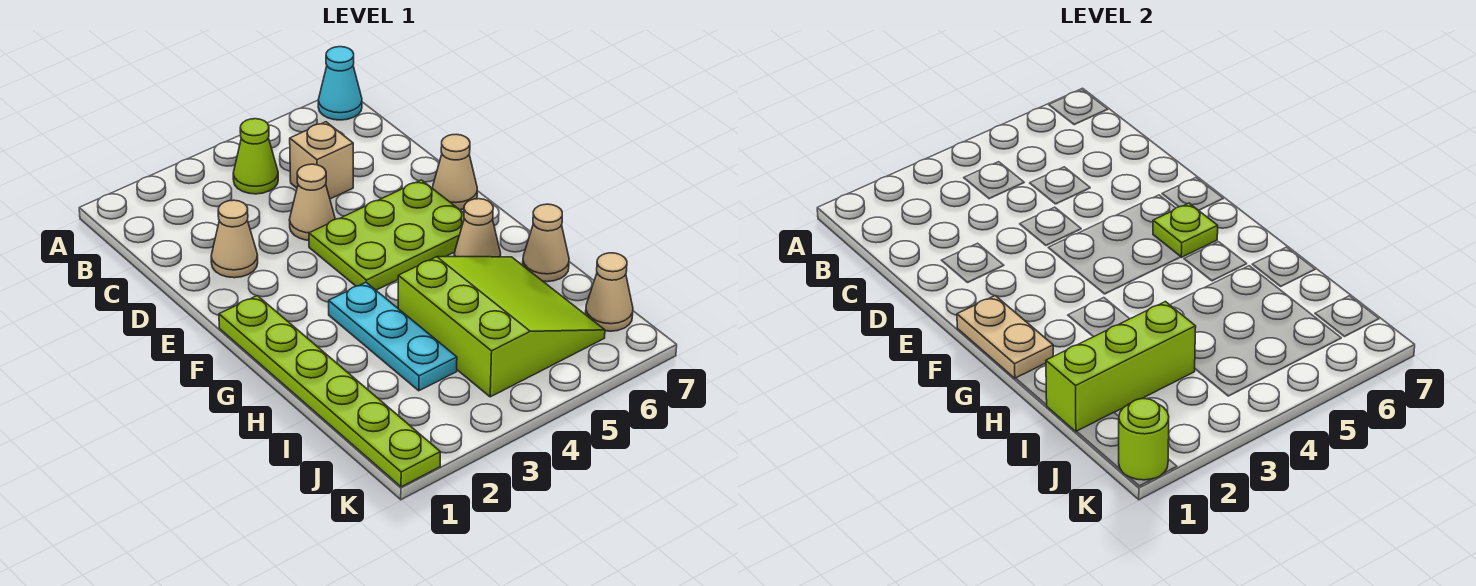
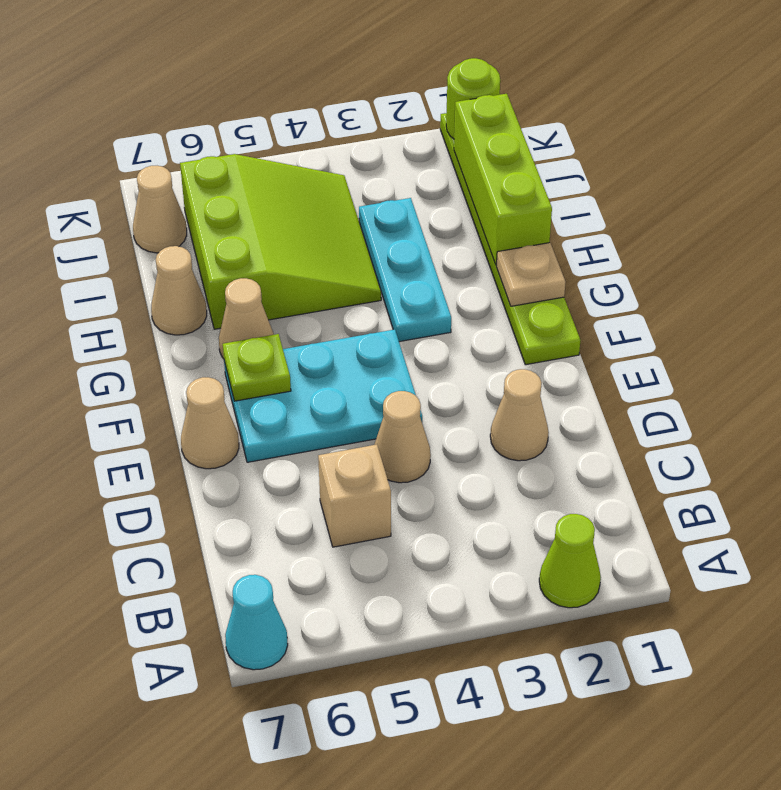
lime cone B4 level 1 -> lime cone A2 level 1
lime plate E4:F6 level 1 -> cyan plate E4:F6 level 1
tan plate F1:G1 level 2 -> tan plate G1 level 2
lime slope H4:J6 level 1 top 4 -> lime slope H4:J6 level 1 top 6
lime brick I1:I3 level 2 -> lime brick H1:J1 level 2

